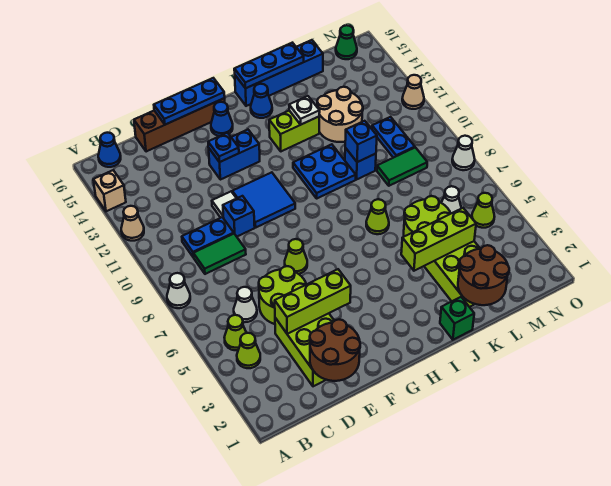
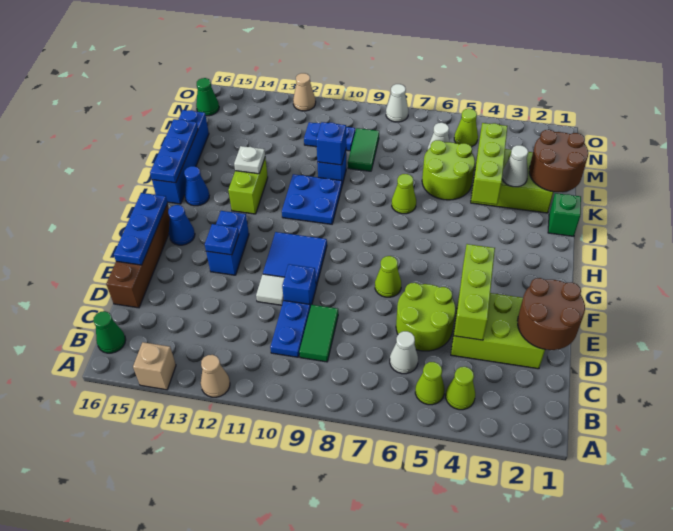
white cone A8 level 1 -> white cone K3 level 2
blue cone B16 level 1 -> green cone B16 level 1
tan round brick K12:L13 level 1 -> none

